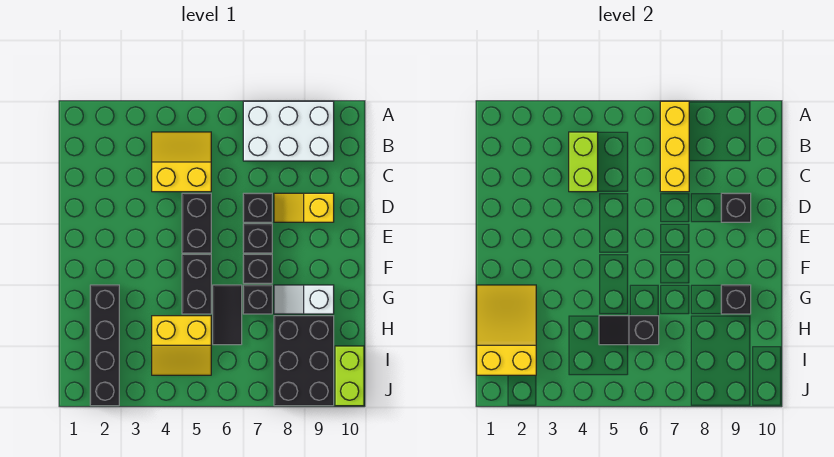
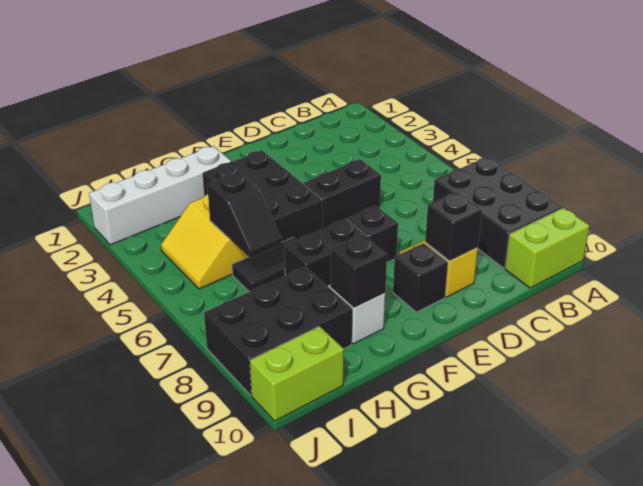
white brick A7:B9 level 1 -> black brick A7:B9 level 1
yellow brick A7:C7 level 2 -> none
yellow slope B4:C5 level 1 top C -> none
lime brick B4:C4 level 2 -> lime brick A10:B10 level 1
black brick D7 level 1 -> black brick E9 level 1
black brick F5:G5 level 1 -> black brick F3:G5 level 1
yellow slope G1:I2 level 2 top I -> none
black brick G2:J2 level 1 -> white brick G2:J2 level 1
black slope H5:H6 level 2 top 6 -> black slope H5:H6 level 2 top 5

